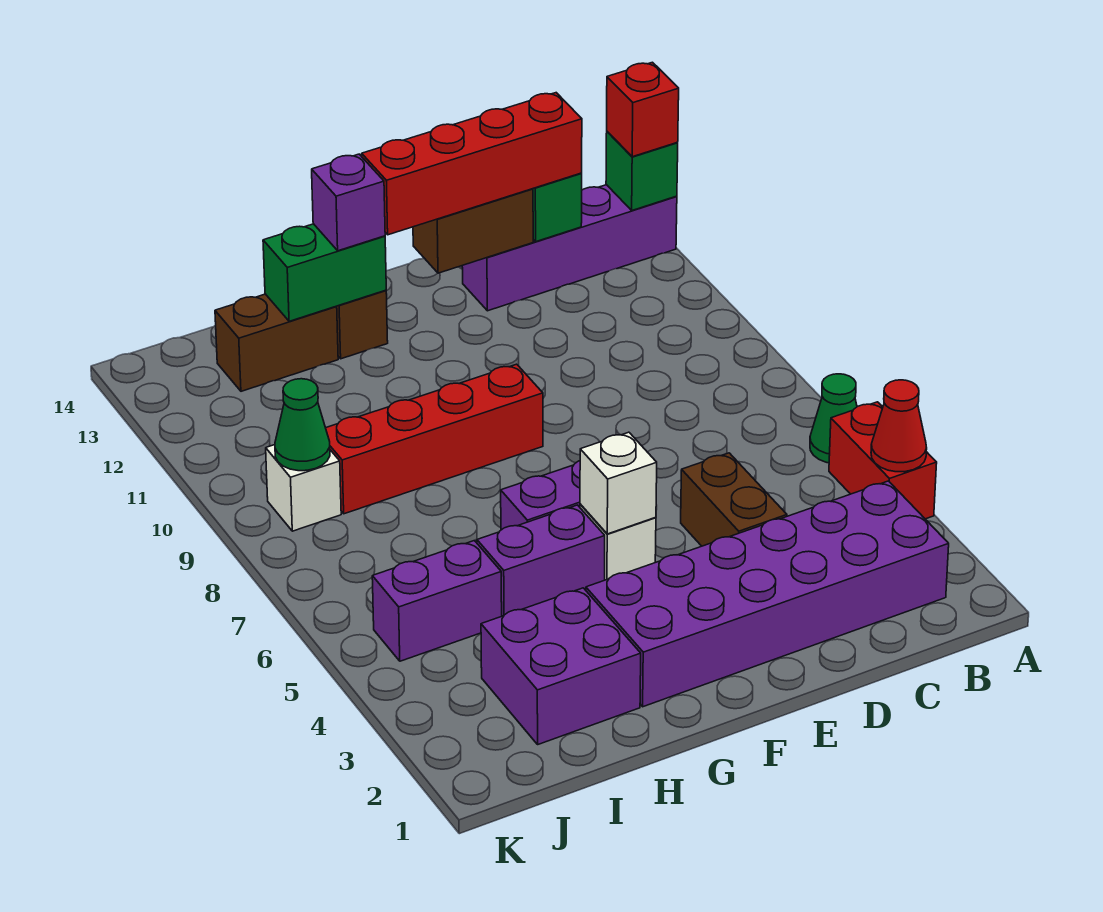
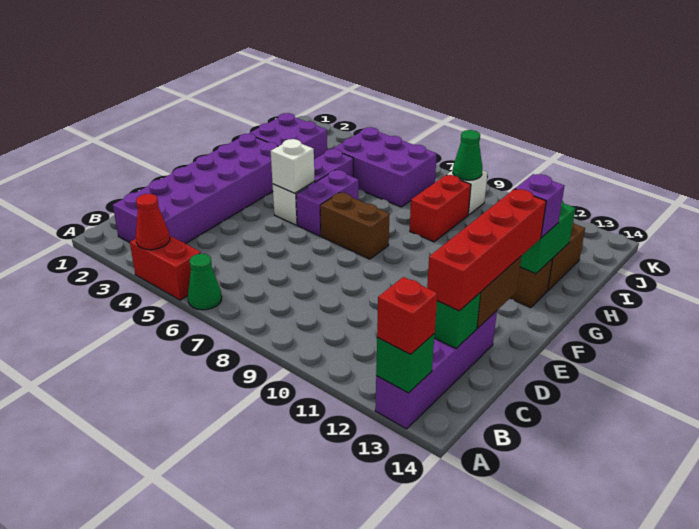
brown brick D4:D5 level 1 -> brown brick F7:F8 level 1
red brick F9:I9 level 1 -> red brick H9:I9 level 1
purple brick I5:J5 level 1 -> purple brick I5:J7 level 1

